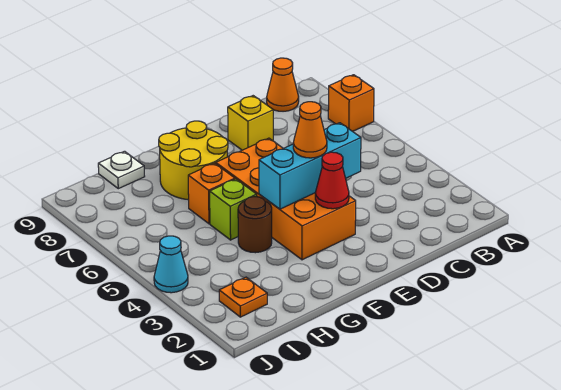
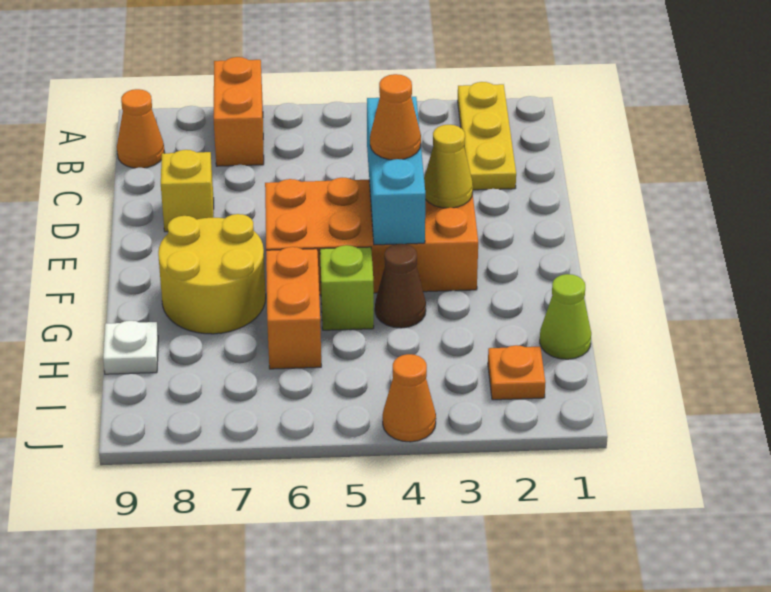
none -> yellow plate A2:C2 level 1
orange brick A7 level 1 -> orange brick A7:B7 level 1
red cone E3 level 2 -> yellow cone E3 level 2
brown round brick G4 level 1 -> brown cone G4 level 1
orange brick G6 level 1 -> orange brick G6:H6 level 1
none -> lime cone H1 level 1
cyan cone J4 level 1 -> orange cone J4 level 1

